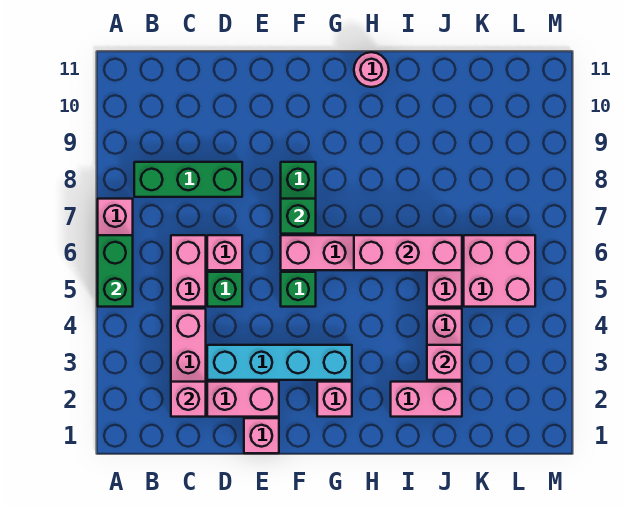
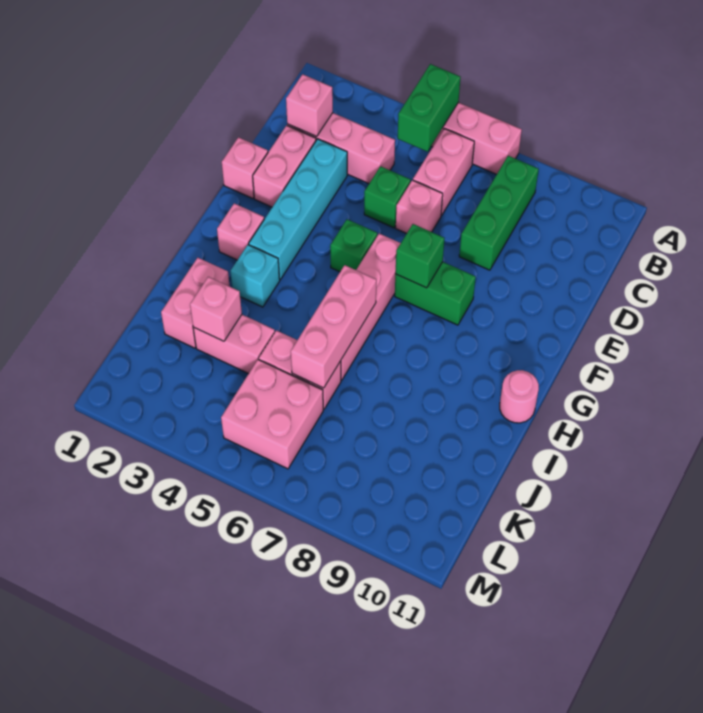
green brick A5:A6 level 2 -> green brick A5:B5 level 2
pink brick C5:C6 level 1 -> pink brick B6:C6 level 1
none -> cyan brick H3 level 1

